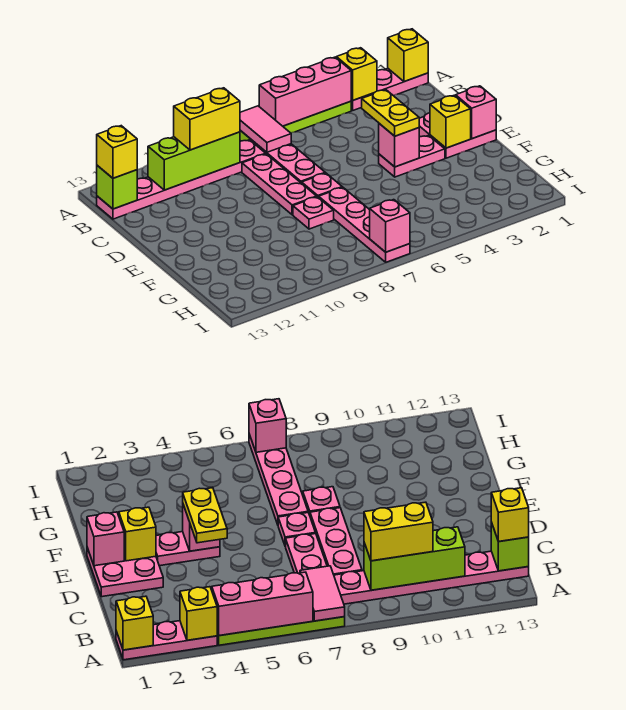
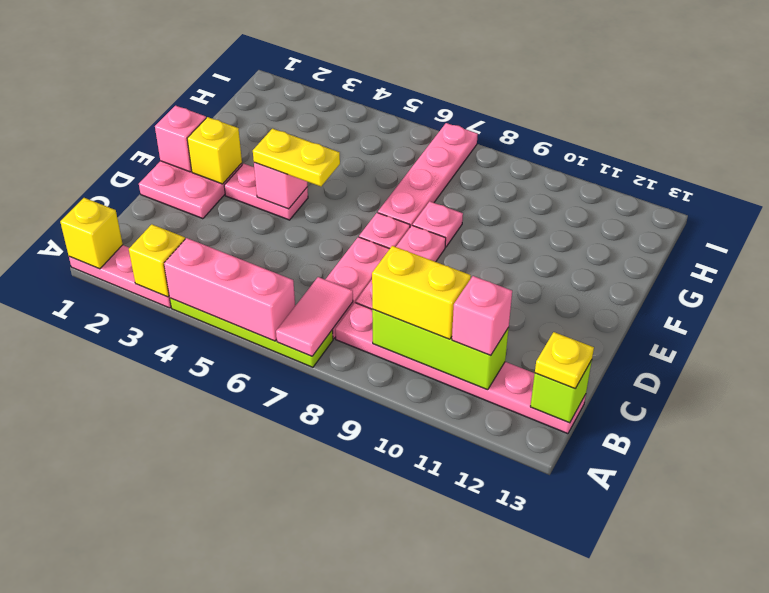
yellow brick B13 level 3 -> yellow plate B13 level 3
yellow plate D4:E4 level 3 -> yellow plate E4:E5 level 3
pink brick I7 level 2 -> pink brick B11 level 3

